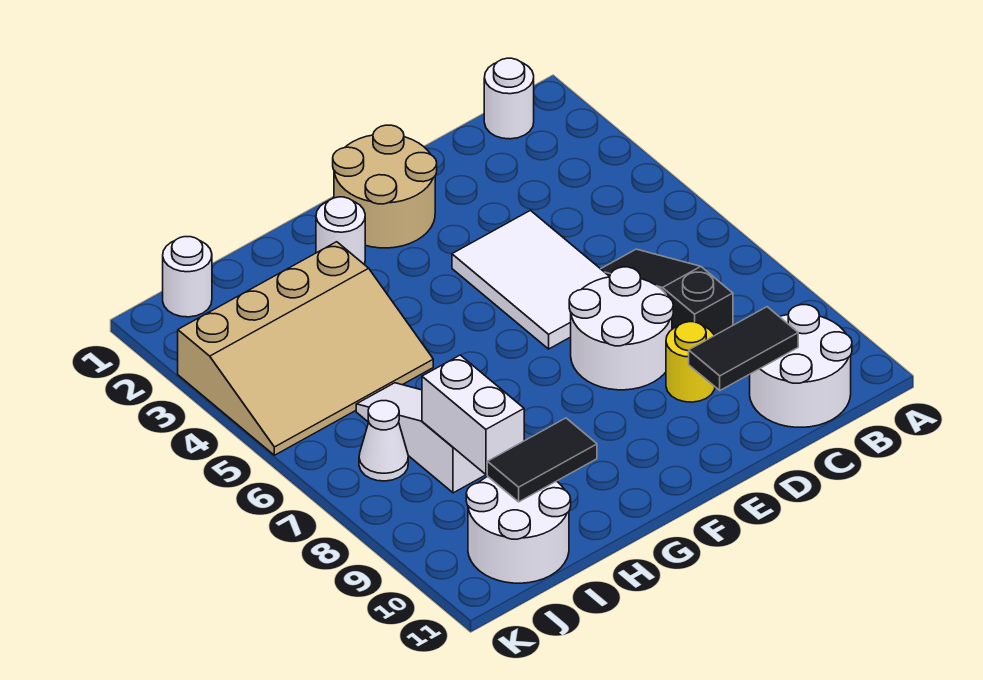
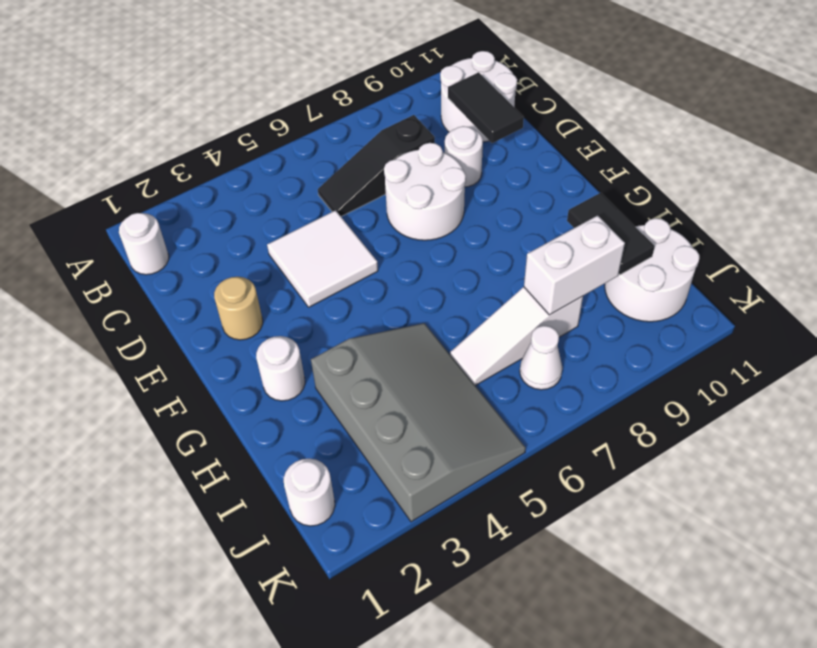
white tile D4:E6 level 1 -> white tile D4:E5 level 1
yellow round brick D9 level 1 -> white round brick D9 level 1
tan round brick E1:F2 level 1 -> tan round brick E2 level 1
tan slope H3:K5 level 1 top 3 -> grey slope H3:K5 level 1 top 3

